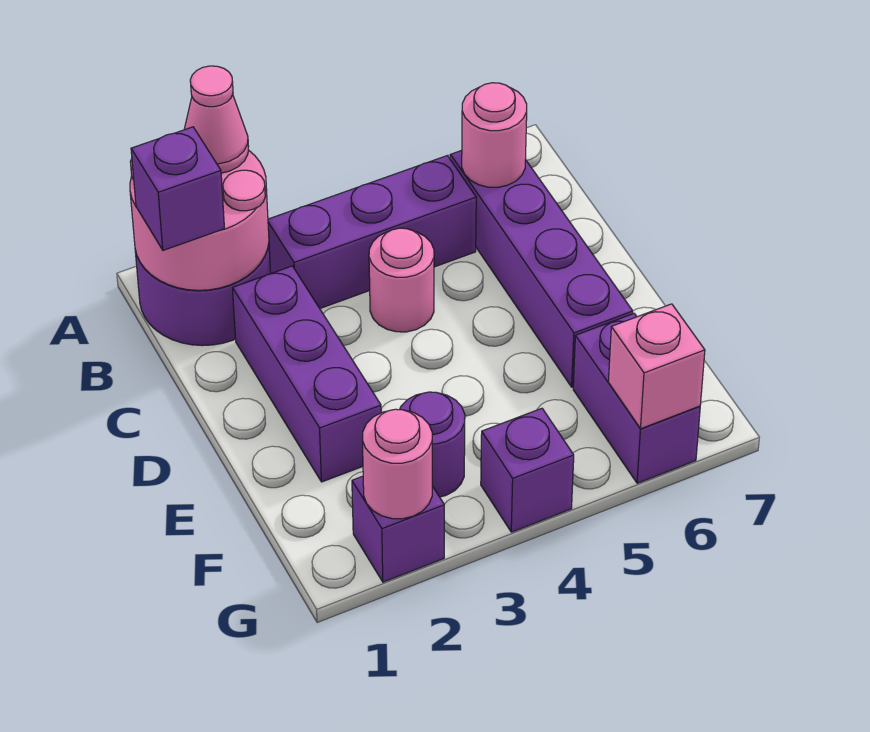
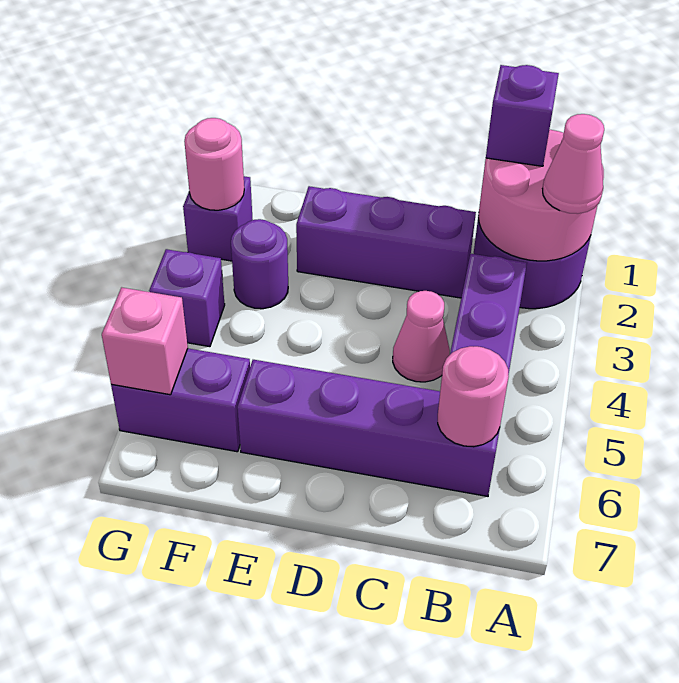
pink round brick C4 level 1 -> pink cone C4 level 1

